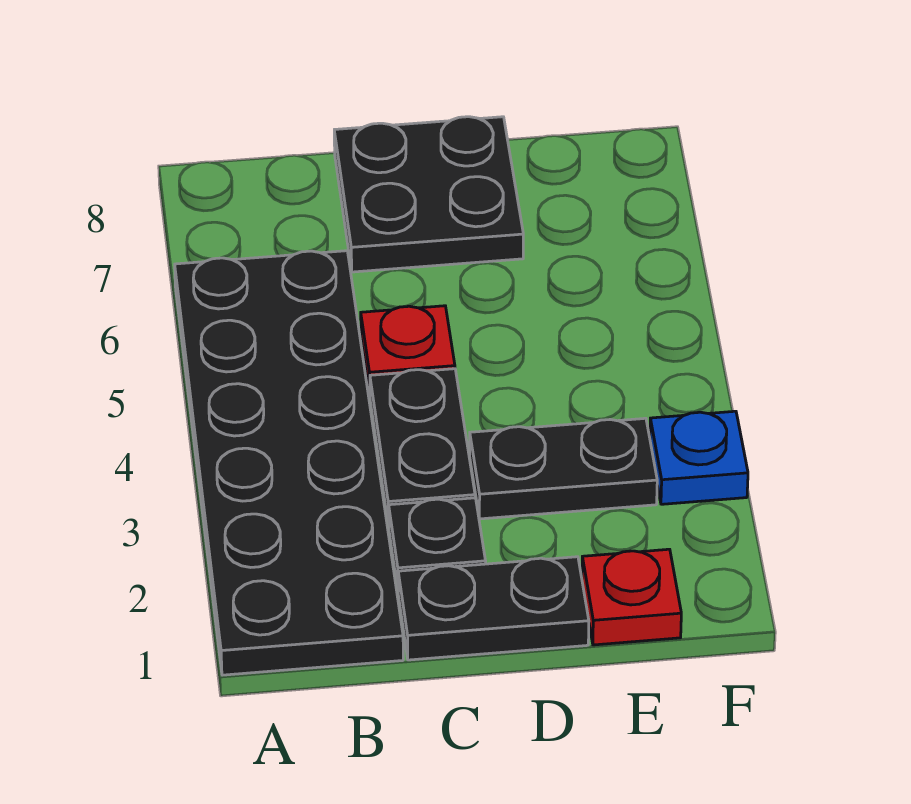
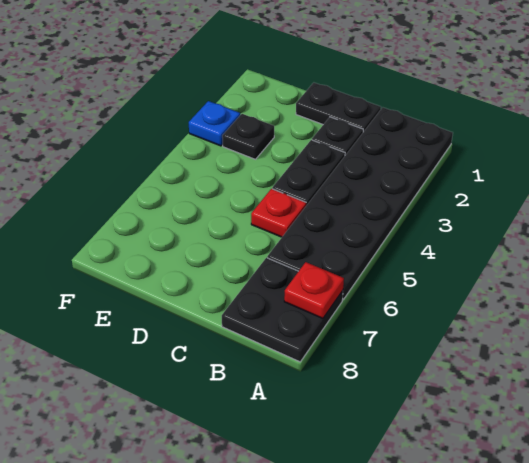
black plate C7:D8 level 1 -> black plate A7:B8 level 1
black plate D3:E3 level 1 -> black plate E3 level 1
red plate E1 level 1 -> red plate A7 level 2

